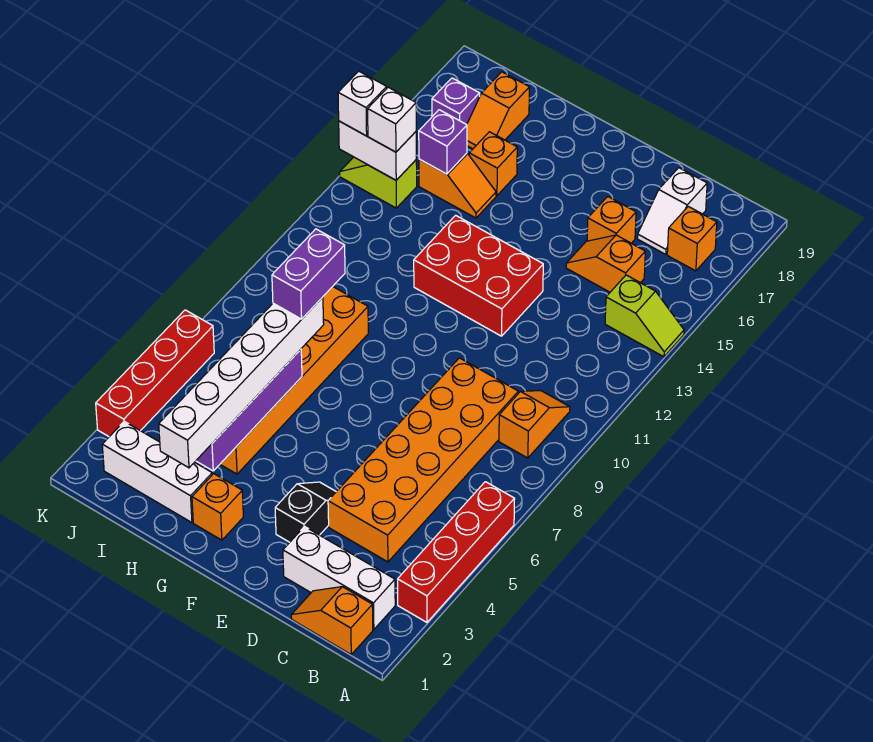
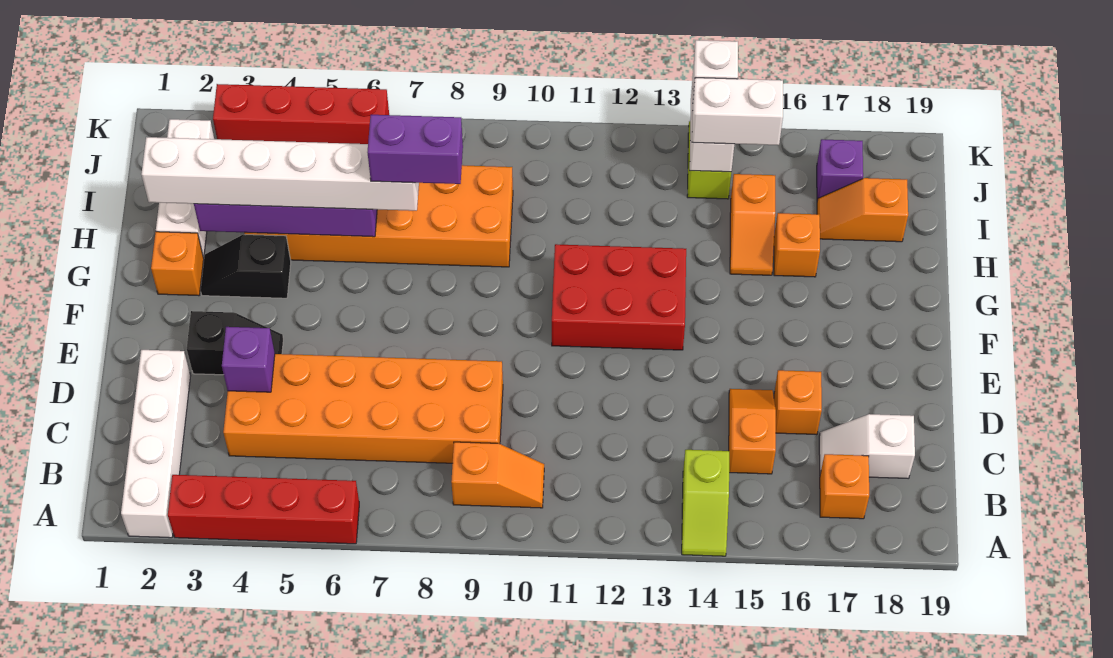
orange slope B1:C1 level 1 top B -> none
white brick B2:D2 level 1 -> white brick A2:D2 level 1
red brick E12:G13 level 1 -> red brick F11:G13 level 1
none -> black slope G3:G4 level 1 top 4
purple brick I15 level 2 -> purple brick D4 level 2
white brick J14 level 3 -> white brick J14:J15 level 3

